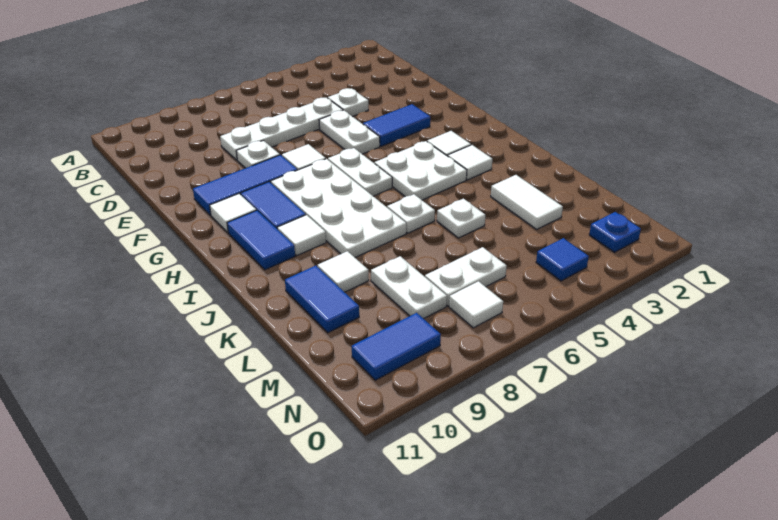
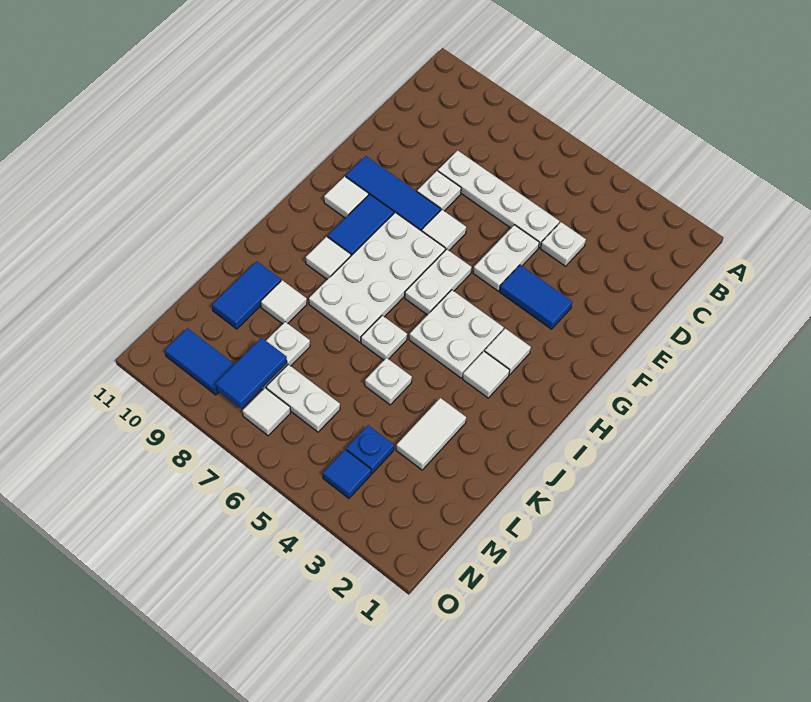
blue tile H10:I10 level 1 -> blue tile M8:N8 level 2
blue plate N2 level 1 -> blue plate M4 level 1

